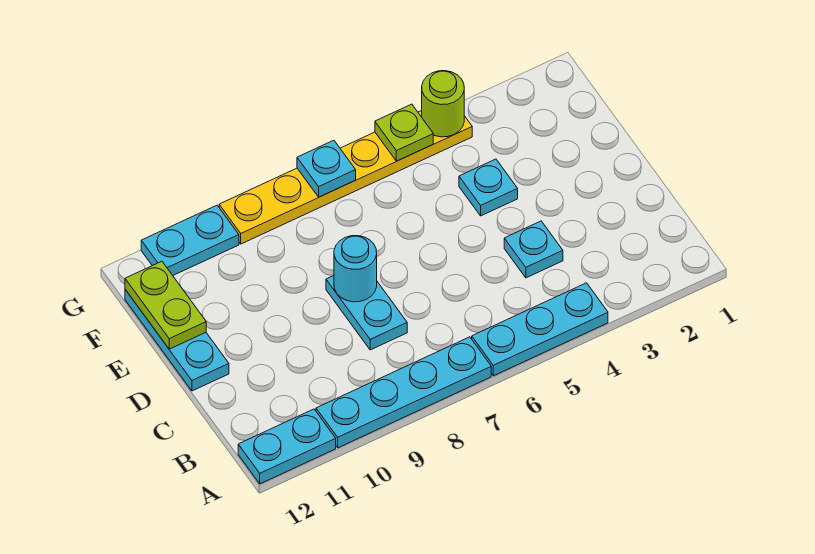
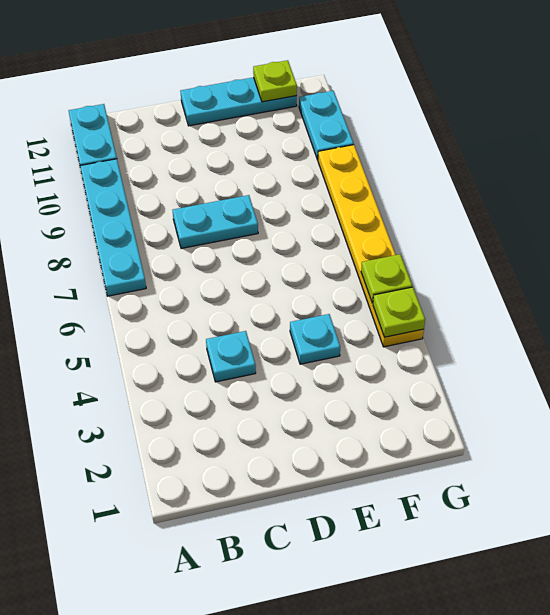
cyan plate A4:A6 level 1 -> none
cyan round brick D8 level 2 -> none
lime plate E12:F12 level 2 -> lime plate F12 level 2
lime round brick G4 level 2 -> lime plate G4 level 2
cyan plate G7 level 2 -> none

